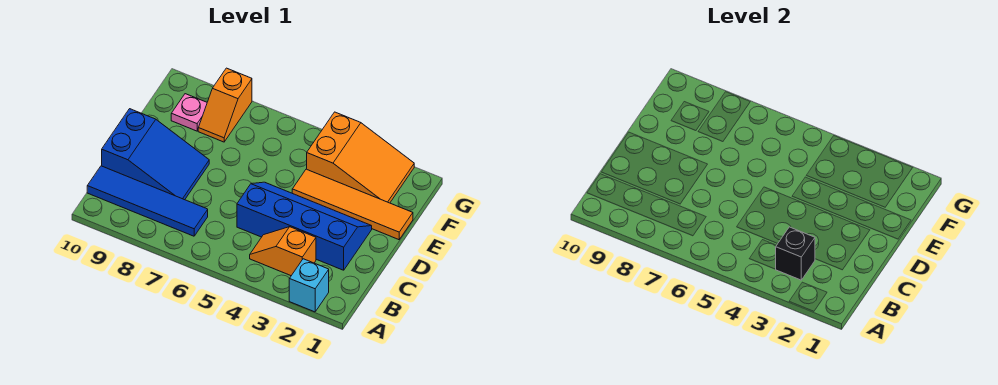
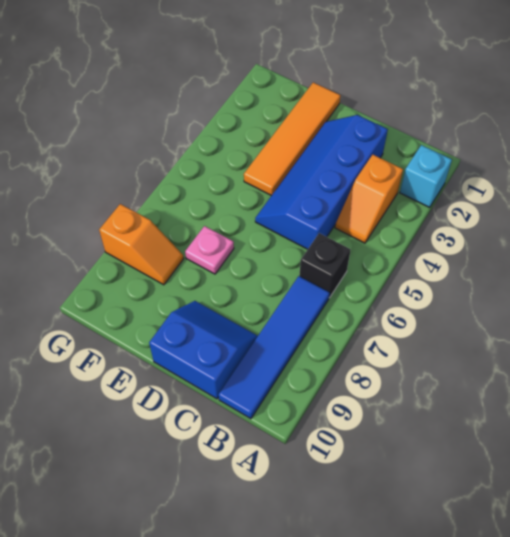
black brick B3 level 2 -> black brick B6 level 1
blue slope C8:D10 level 1 top 10 -> blue slope C9:D10 level 1 top 10
orange slope F2:G4 level 1 top 4 -> none
pink plate F9 level 1 -> pink plate E7 level 1

